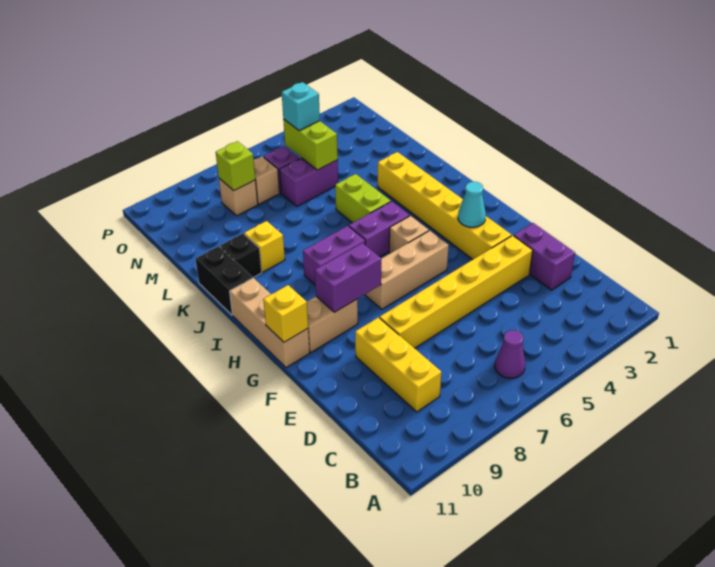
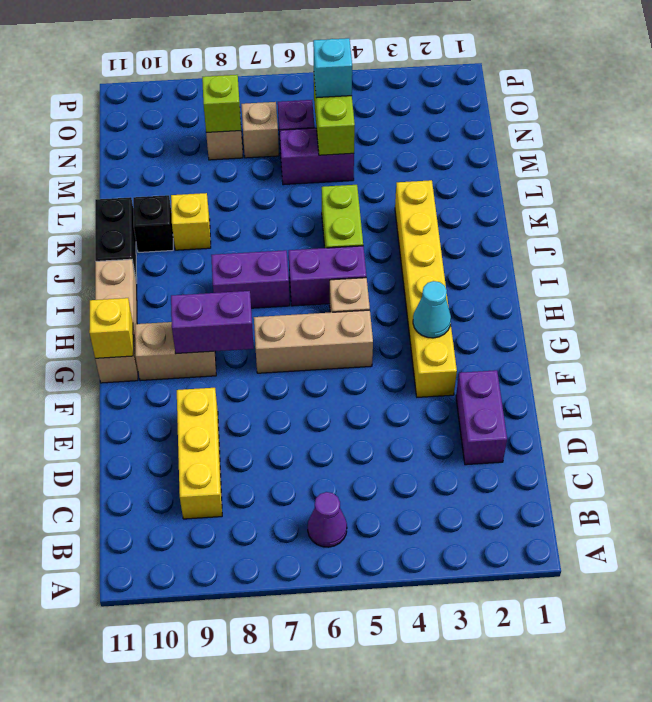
yellow brick E3:E8 level 1 -> none

